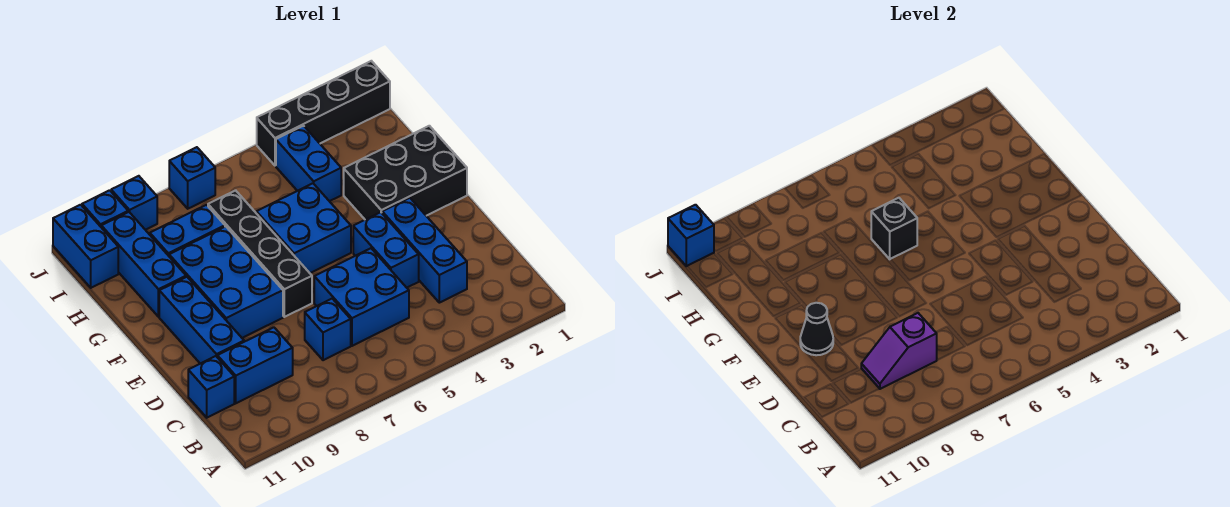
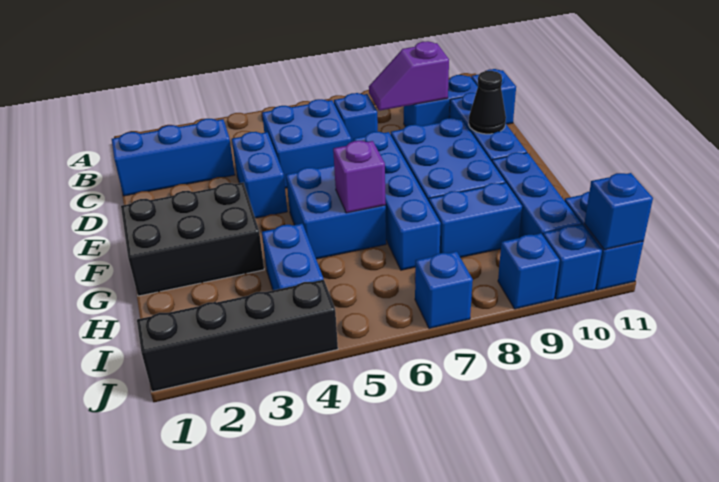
blue brick C3:E3 level 1 -> blue brick C1:C3 level 1
purple slope C8:C9 level 2 top 8 -> purple slope C8:C9 level 2 top 9
black brick E7:H7 level 1 -> blue brick E7:H7 level 1
black brick G6 level 2 -> purple brick G6 level 2

